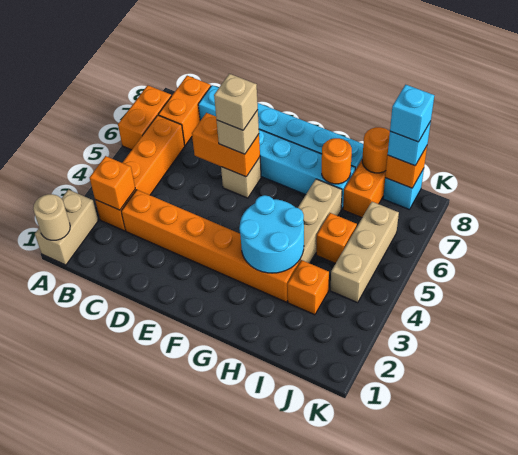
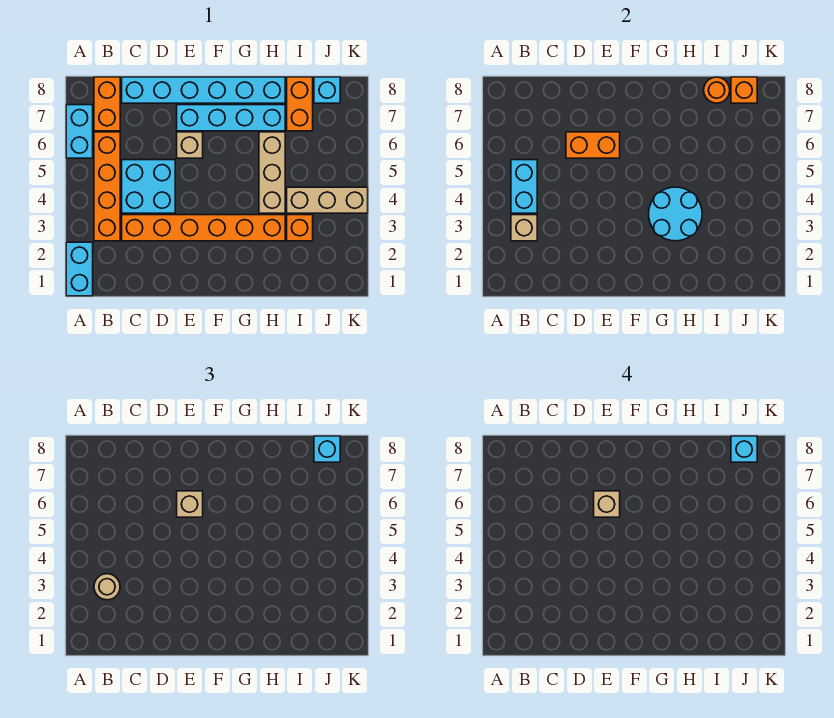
tan brick A1:A2 level 1 -> cyan brick A1:A2 level 1
tan round brick A1 level 2 -> tan round brick B3 level 3
orange brick A6:A7 level 1 -> cyan brick A6:A7 level 1
orange brick B3 level 2 -> tan brick B3 level 2
none -> cyan brick B4:B5 level 2
none -> cyan brick C4:D5 level 1
orange round brick H7 level 2 -> none
orange brick I5 level 1 -> none
tan brick J4:J6 level 1 -> tan brick I4:K4 level 1

